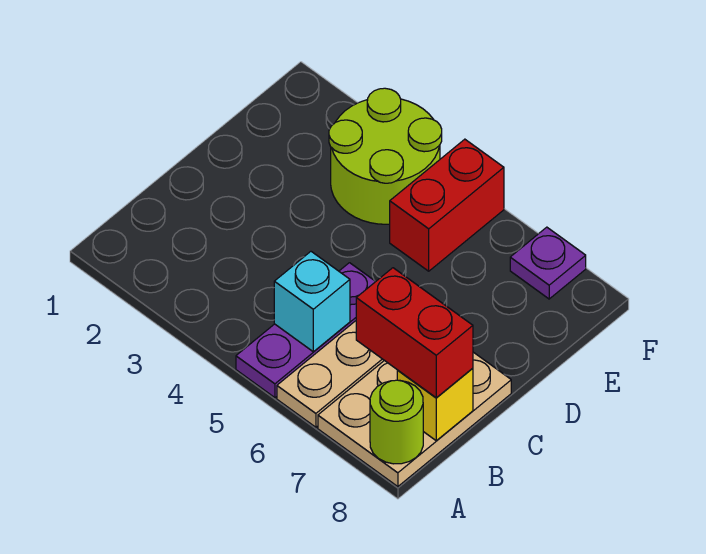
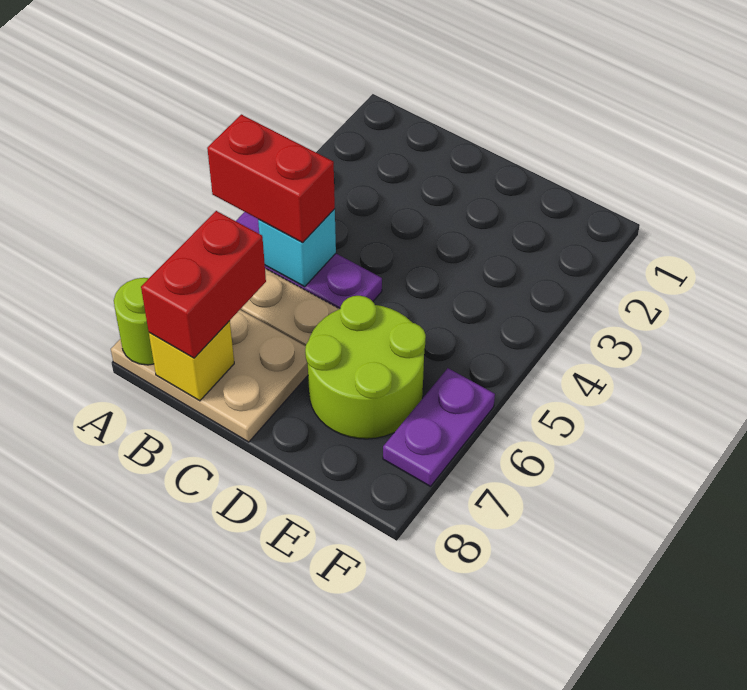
lime round brick E3:F4 level 1 -> lime round brick D6:E7 level 1
red brick E5:F5 level 1 -> red brick A5:B5 level 3
purple plate F7 level 1 -> purple plate F6:F7 level 1

